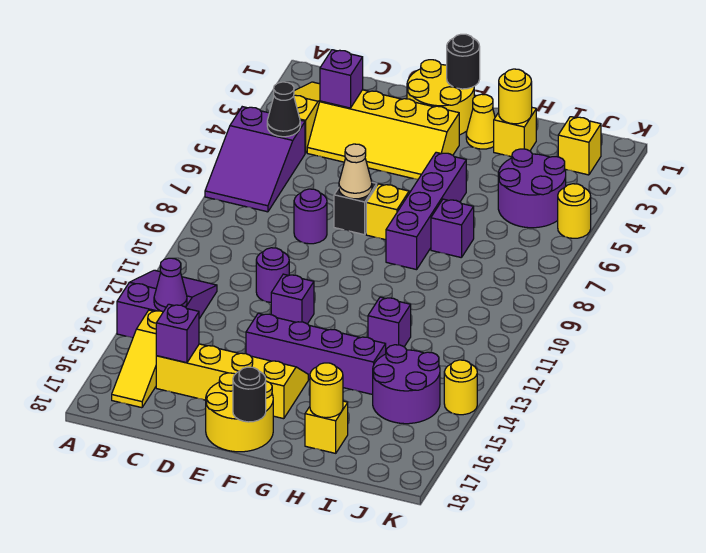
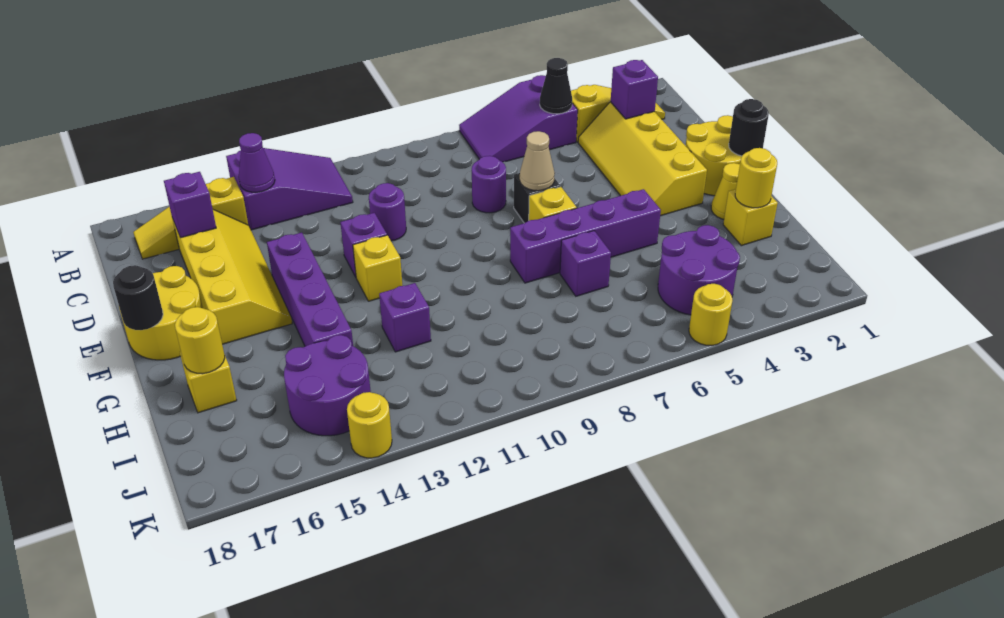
yellow brick J2 level 1 -> yellow brick F12 level 1

